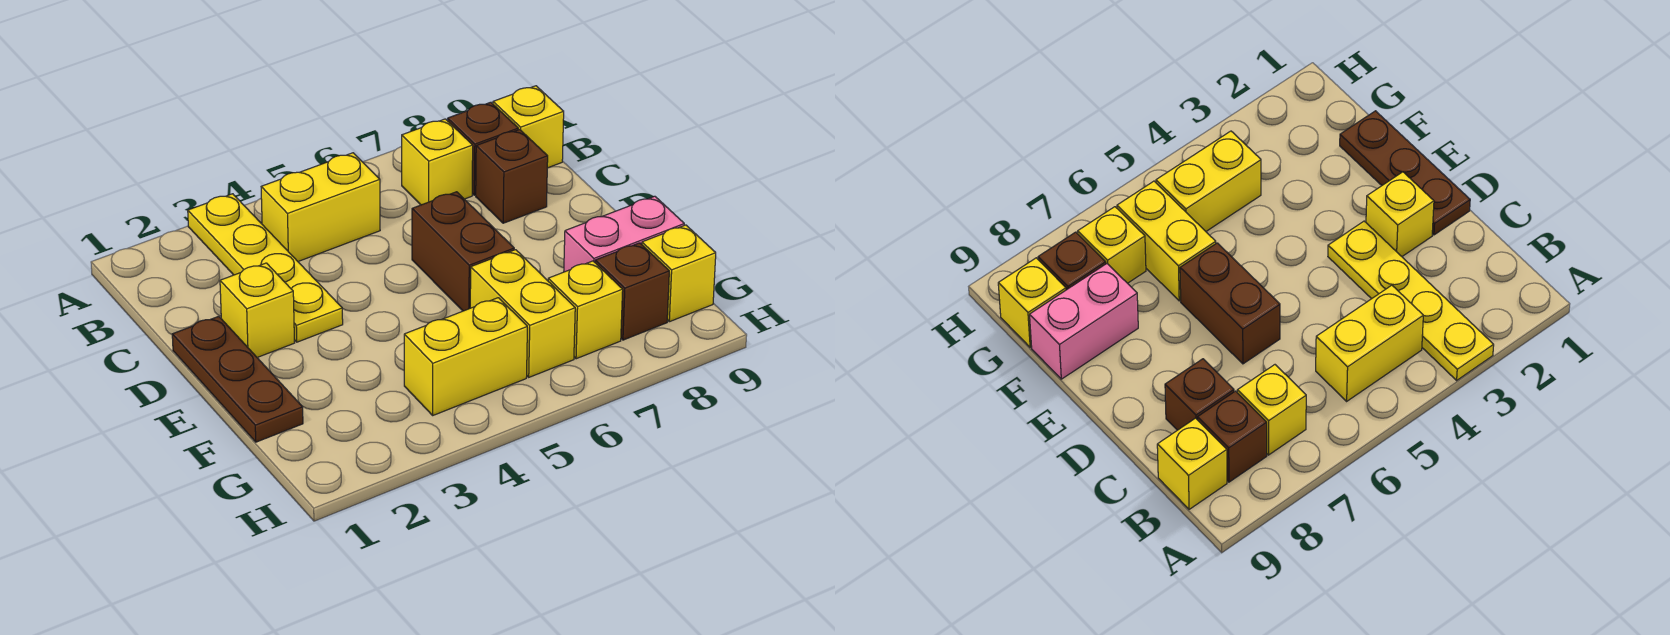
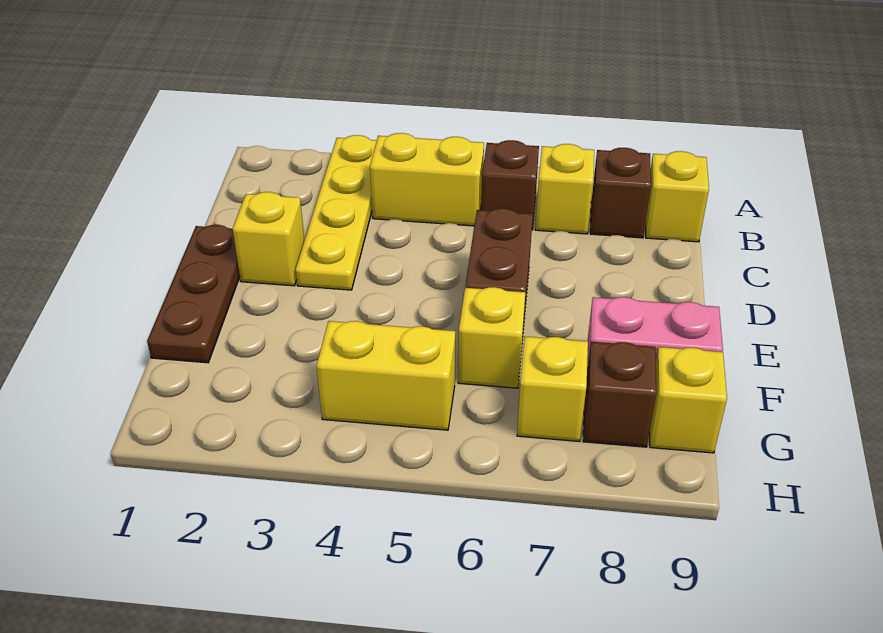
brown brick C8 level 1 -> brown brick B6 level 1
yellow brick F6:G6 level 1 -> yellow brick F6 level 1

